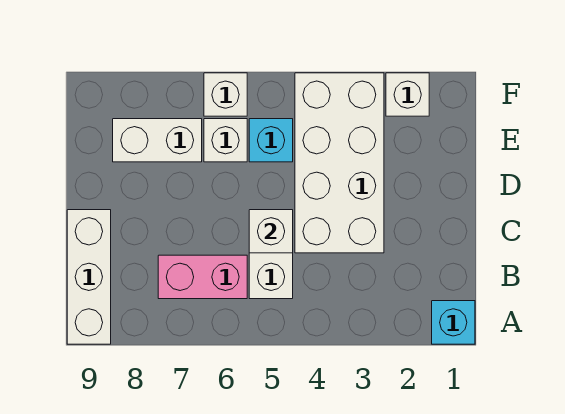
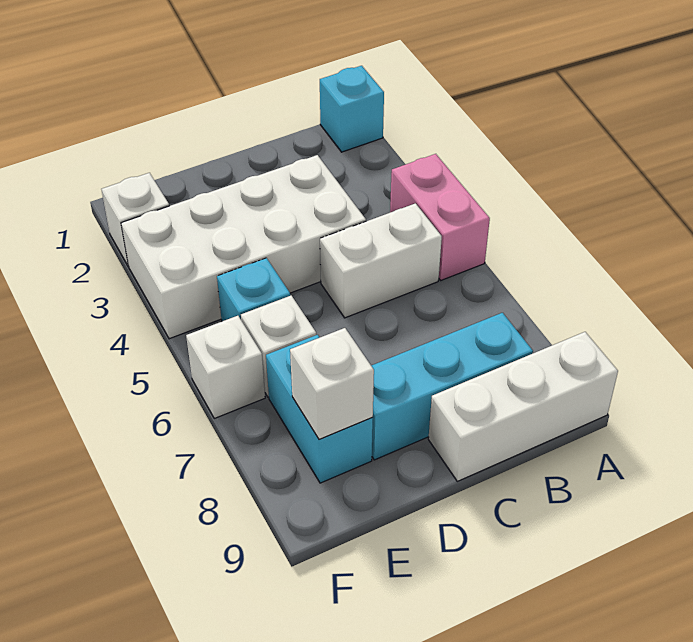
pink brick B6:B7 level 1 -> pink brick A4:A5 level 1
none -> cyan brick B8:D8 level 1
white brick C5 level 2 -> white brick E8 level 2
white brick E7:E8 level 1 -> cyan brick E7:E8 level 1

